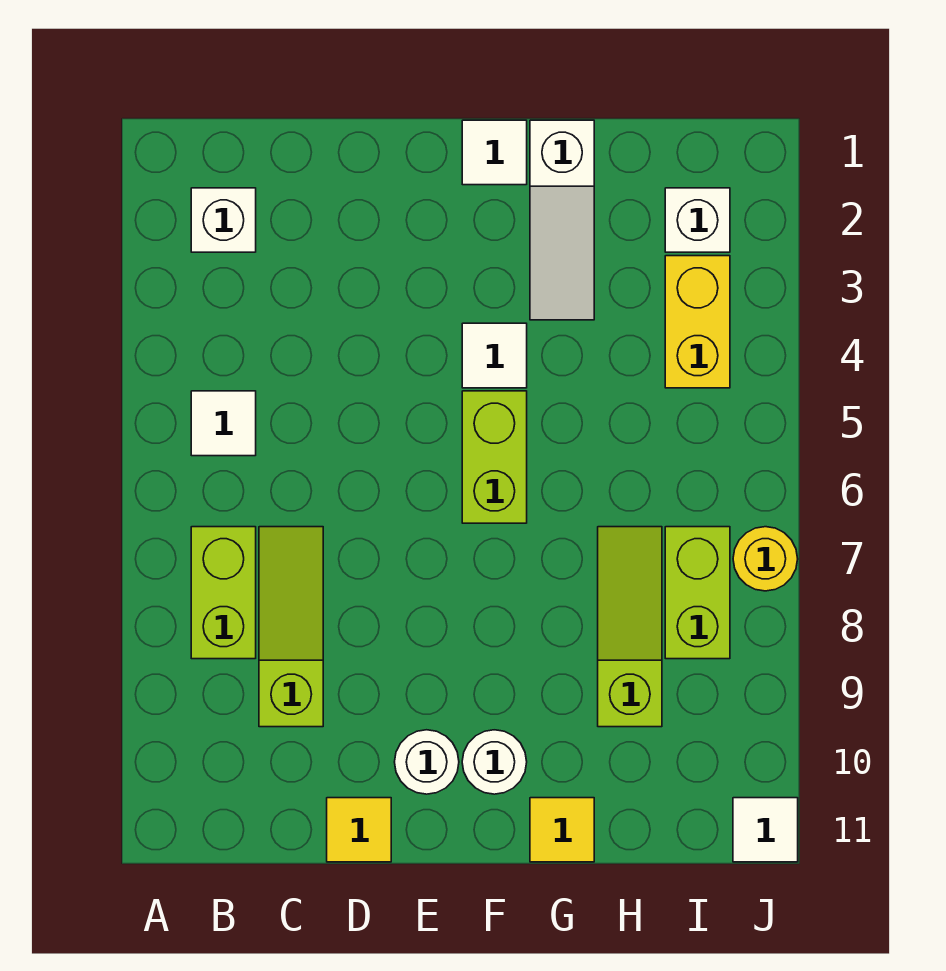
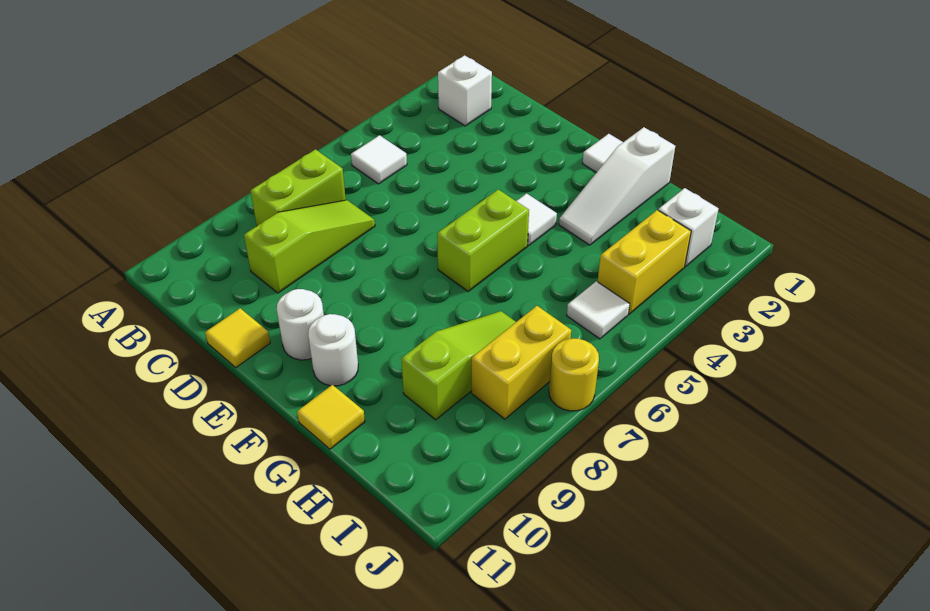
lime brick I7:I8 level 1 -> yellow brick I7:I8 level 1
white tile J11 level 1 -> white tile I5 level 1

